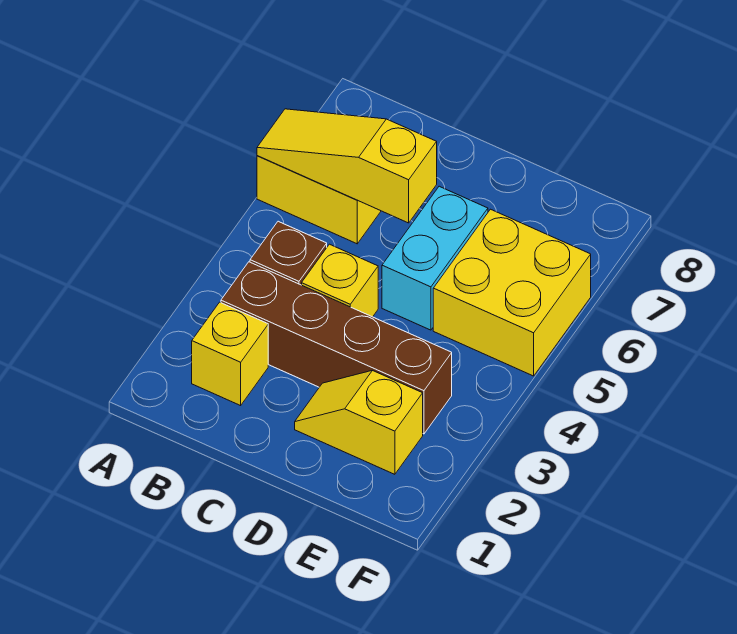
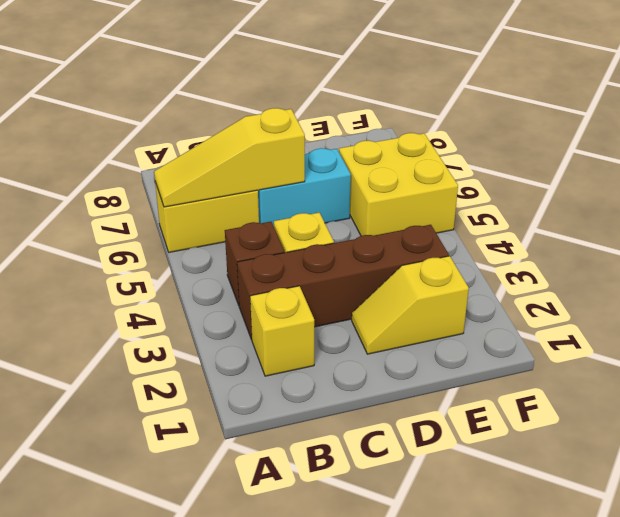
cyan brick D5:D6 level 1 -> cyan brick C6:D6 level 1

